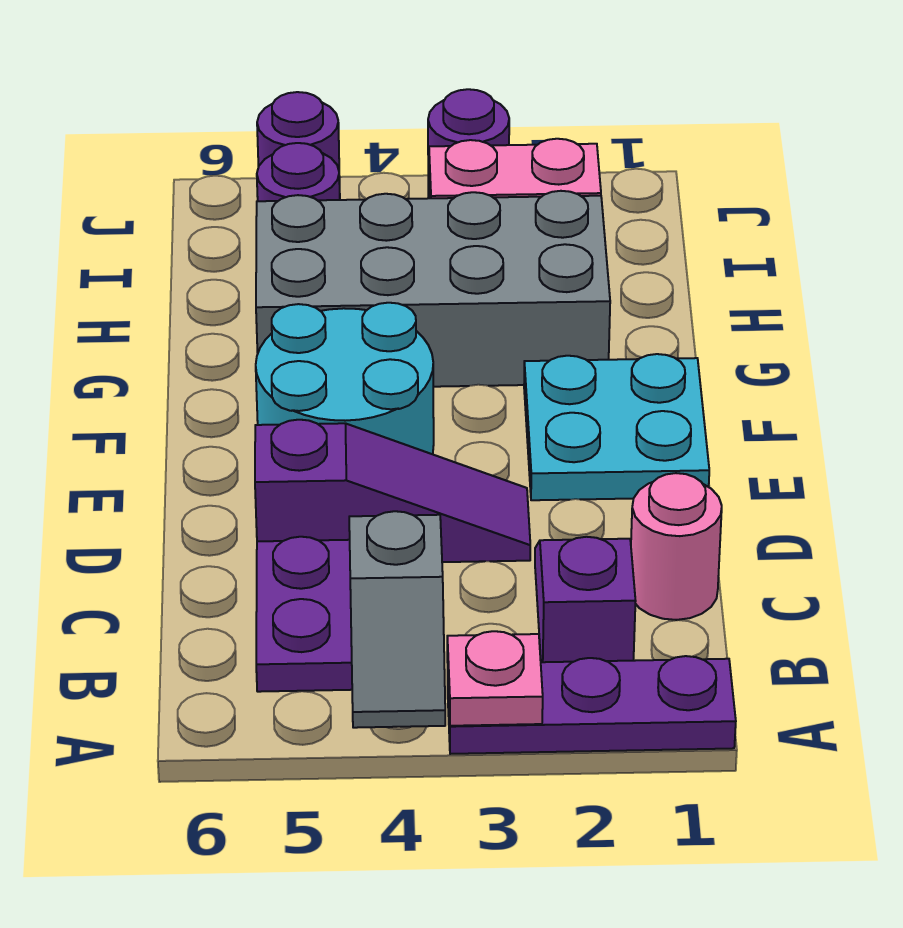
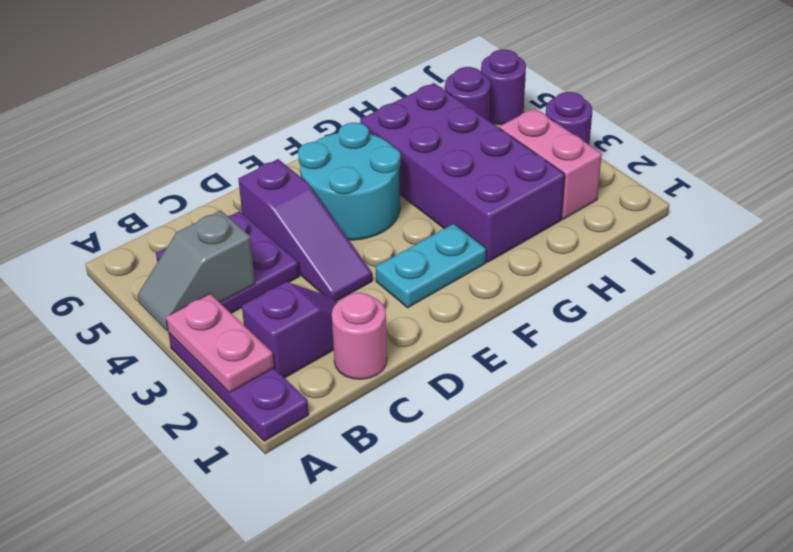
pink plate A3 level 2 -> pink plate A2:A3 level 2
cyan plate E1:F2 level 1 -> cyan plate E2:F2 level 1
grey brick G2:H5 level 1 -> purple brick G2:H5 level 1

